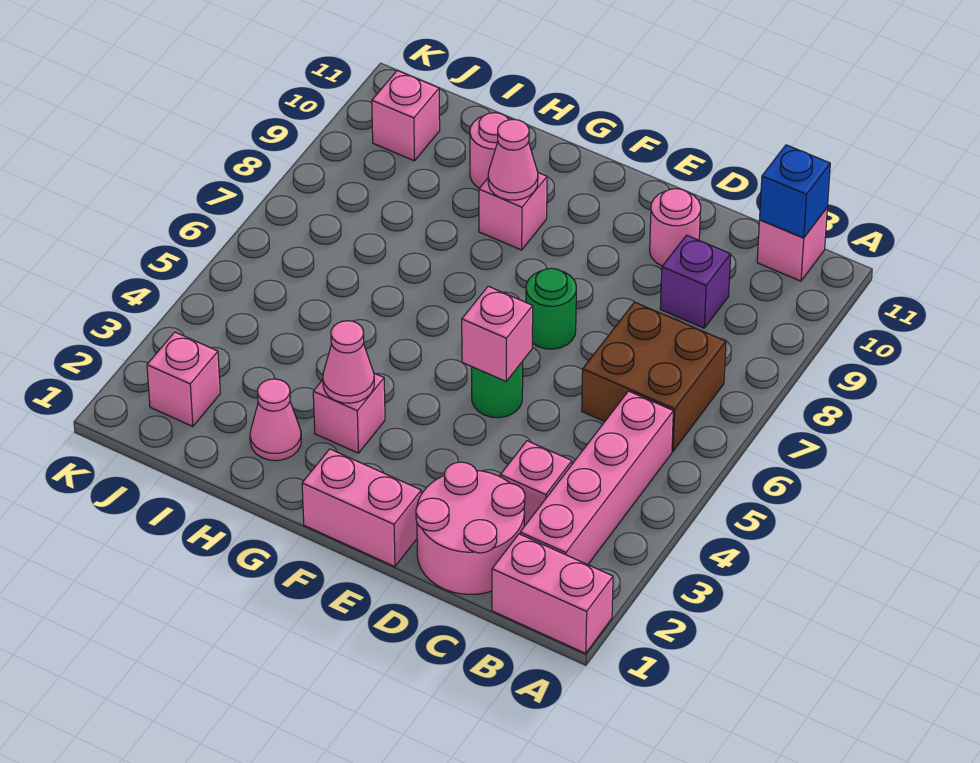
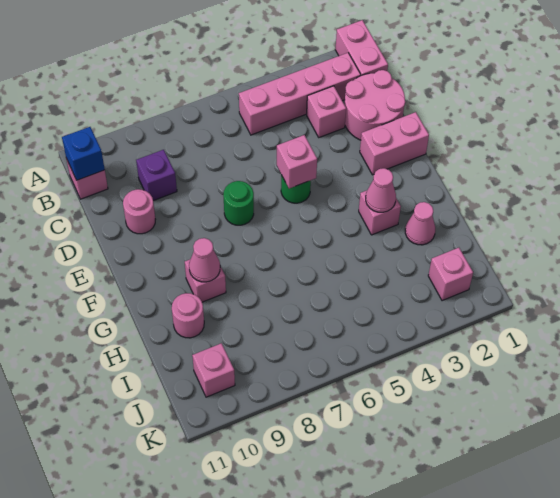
brown brick B6:C7 level 1 -> none
pink brick E1:F1 level 1 -> pink brick E1:E2 level 1

